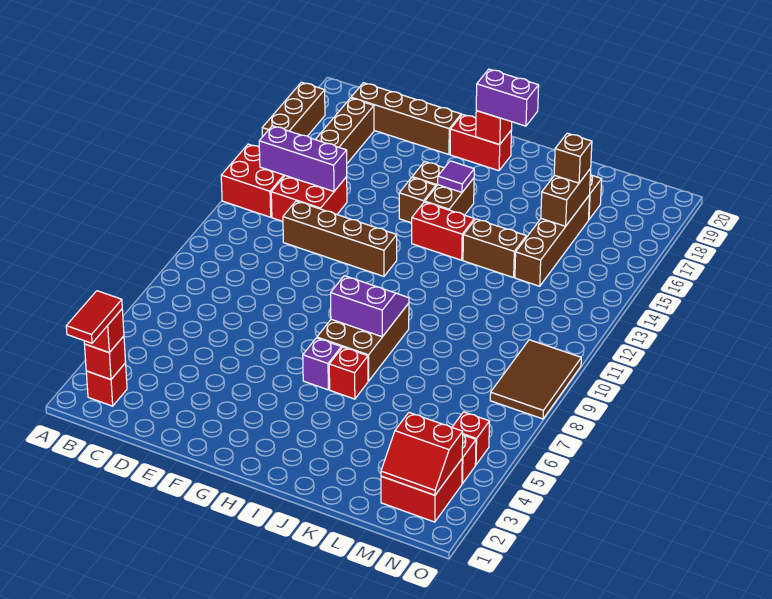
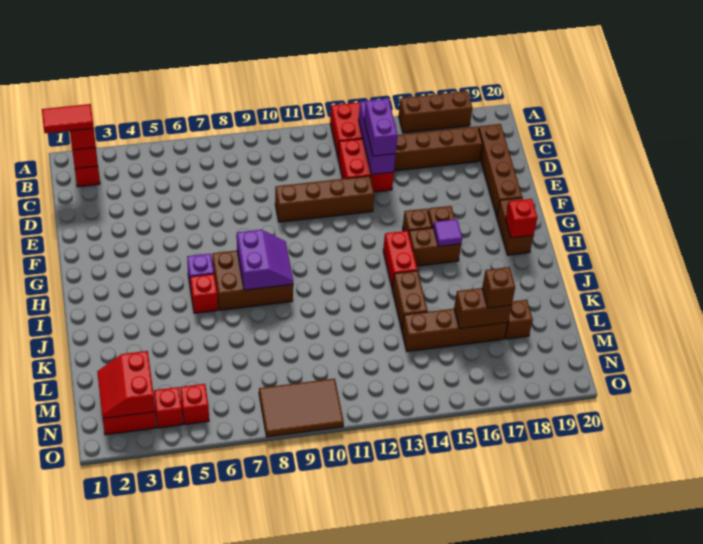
brown brick D12:G12 level 1 -> brown brick E10:E13 level 1
red brick G19:H19 level 1 -> brown brick G19:H19 level 1
purple brick H19:I19 level 3 -> purple brick C14:D14 level 3

